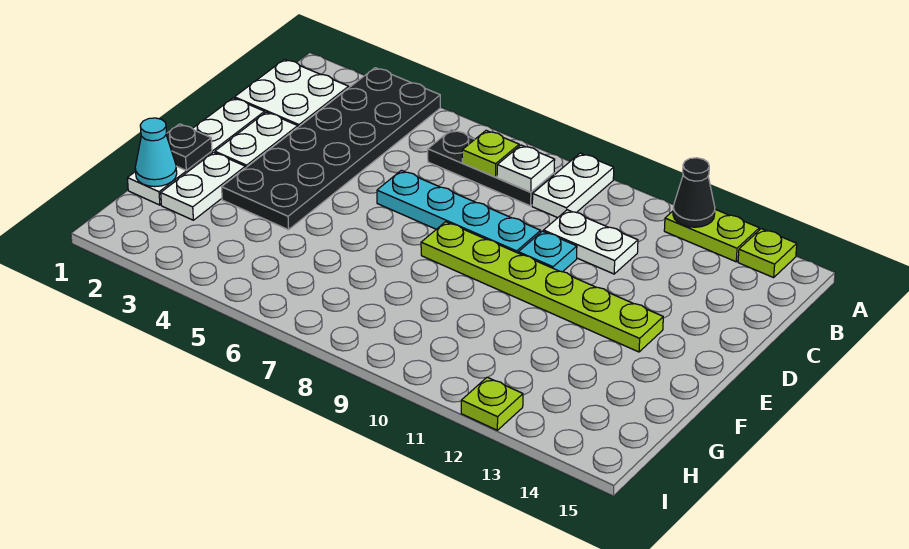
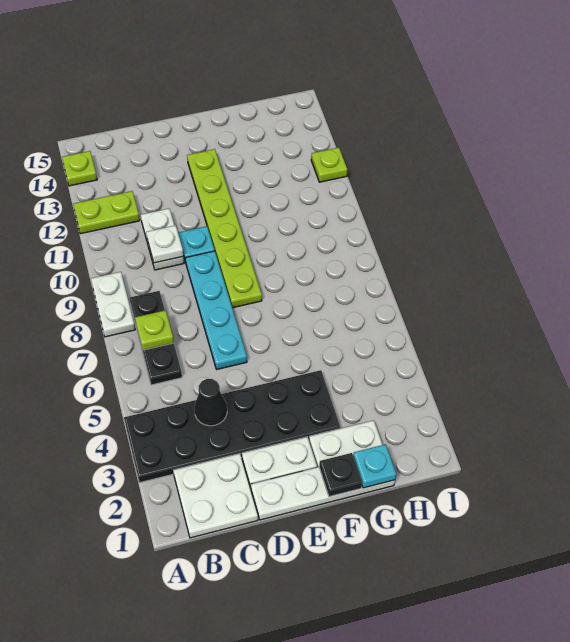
white plate A9:B9 level 1 -> white plate A8:A9 level 1
lime plate A12:A13 level 1 -> lime plate A12:B12 level 1
black cone A12 level 2 -> black cone C4 level 2
white plate B8 level 2 -> white plate C10 level 2
cyan cone G1 level 2 -> cyan plate G1 level 2

